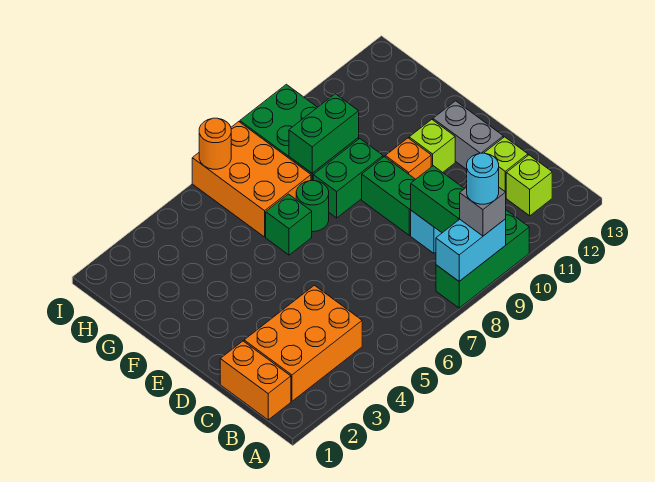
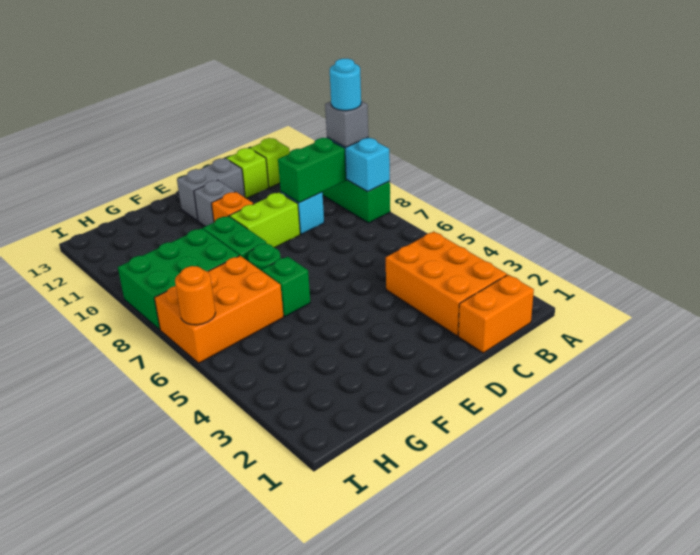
green brick D9:E9 level 1 -> lime brick D9:E9 level 1
lime brick E11 level 1 -> grey brick E11 level 1
green brick G8:G9 level 2 -> none

